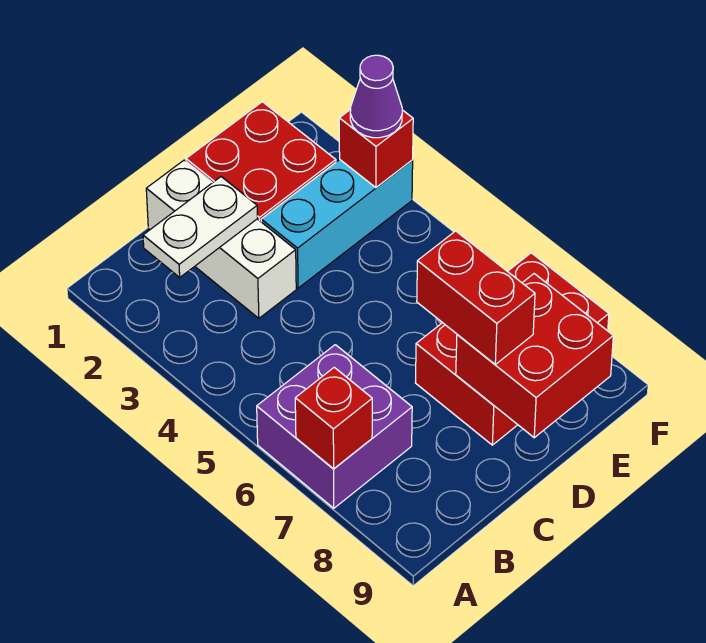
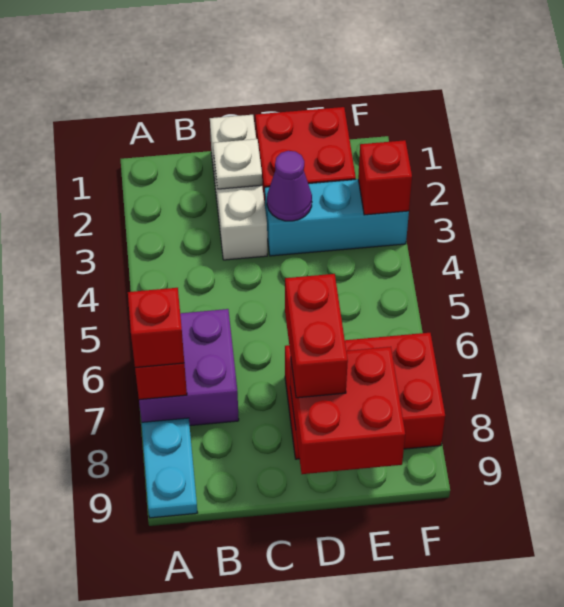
none -> red brick A7 level 3
none -> cyan plate A8:A9 level 1
white plate B2:C2 level 2 -> white plate C2 level 2
purple cone F3 level 3 -> purple cone D3 level 2

